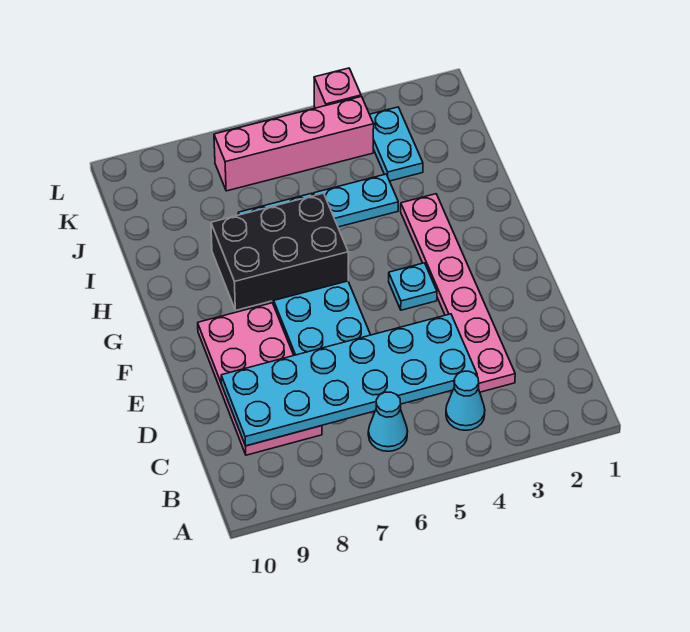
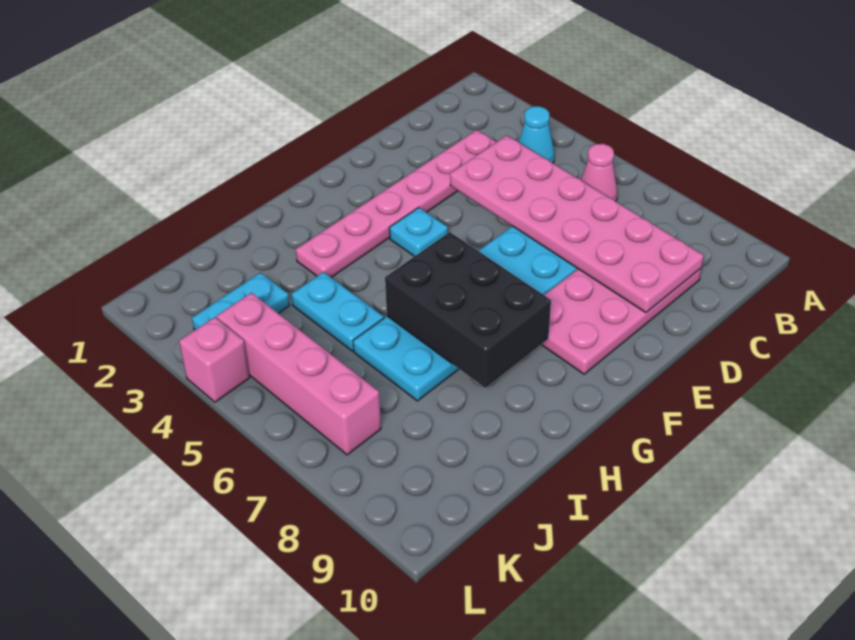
cyan cone B6 level 1 -> pink cone B6 level 1
cyan plate C4:D9 level 2 -> pink plate C4:D9 level 2

